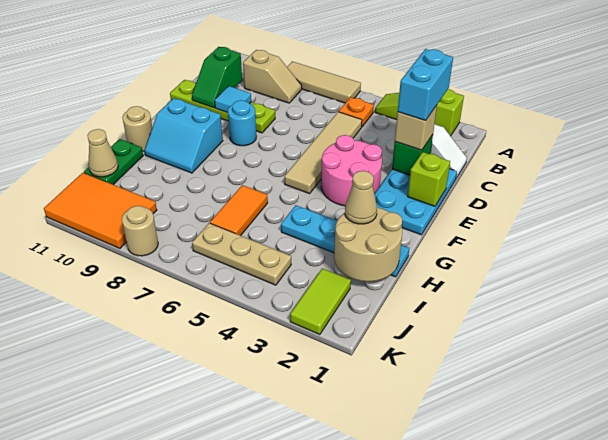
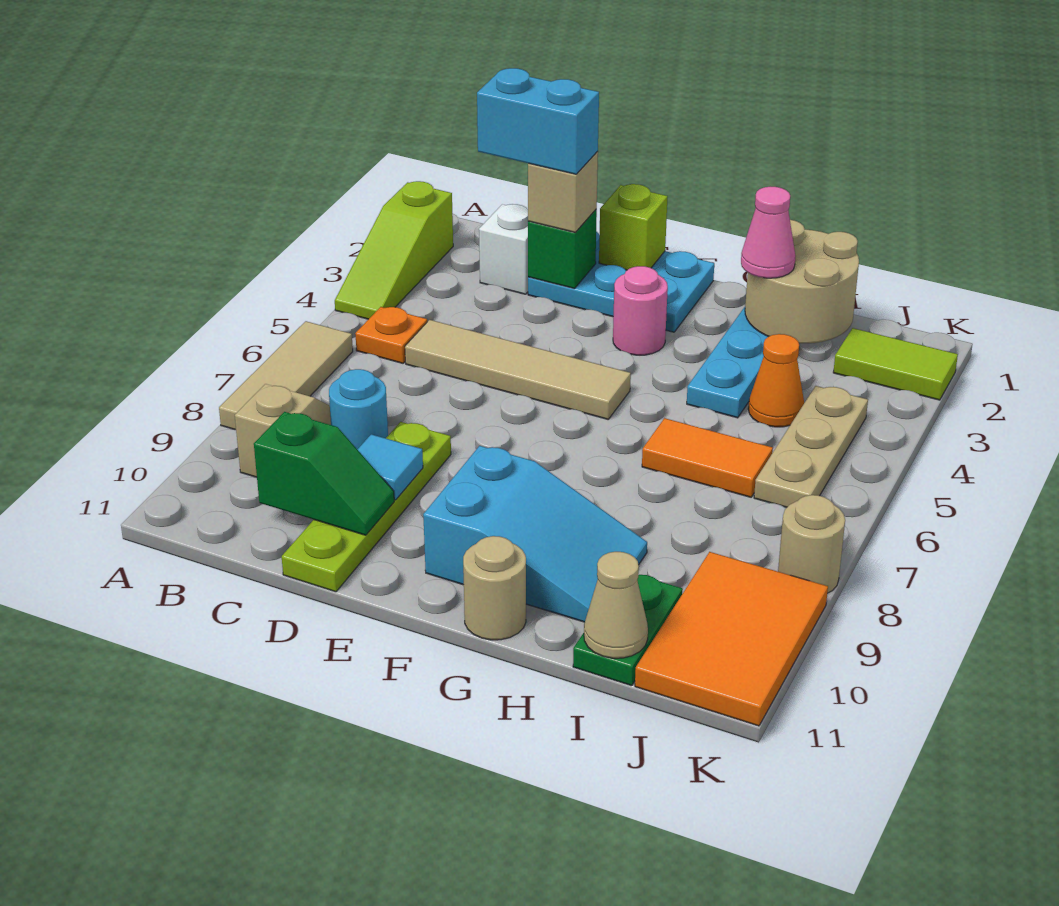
pink round brick E3:F4 level 1 -> pink round brick F3 level 1
cyan round brick E8 level 1 -> cyan round brick C8 level 1
cyan slope F9:G10 level 1 top F -> cyan slope F9:H10 level 1 top F
tan cone H2 level 3 -> pink cone H2 level 3
green plate H11:I11 level 1 -> green plate I10:I11 level 1
none -> orange cone I4 level 1

